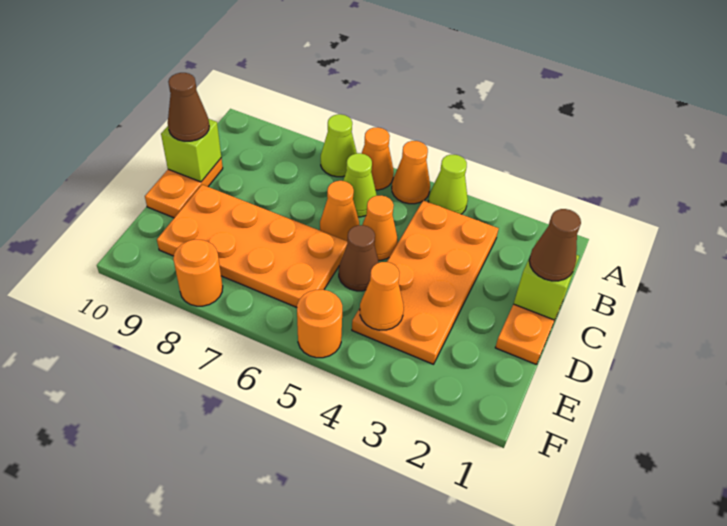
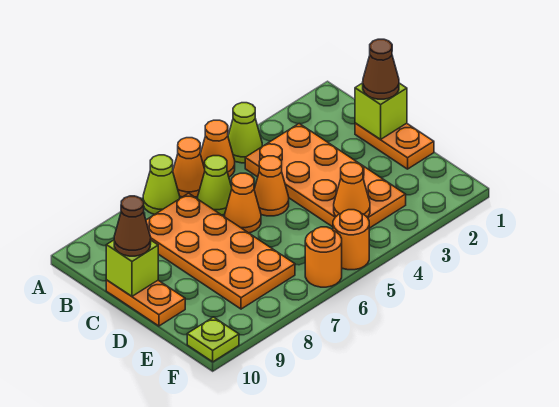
brown cone D5 level 1 -> none
orange plate D6:E9 level 1 -> orange plate B7:E8 level 1
orange round brick F8 level 1 -> orange round brick F6 level 1
none -> lime plate F10 level 1

